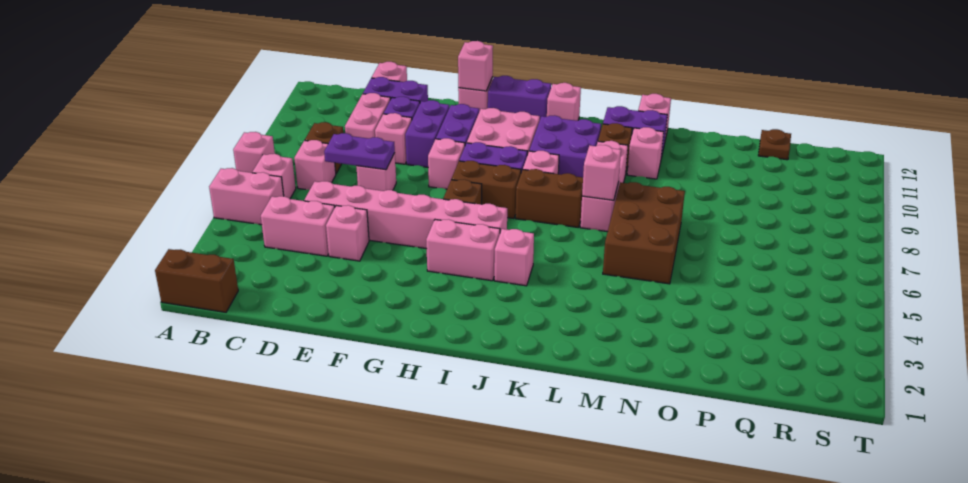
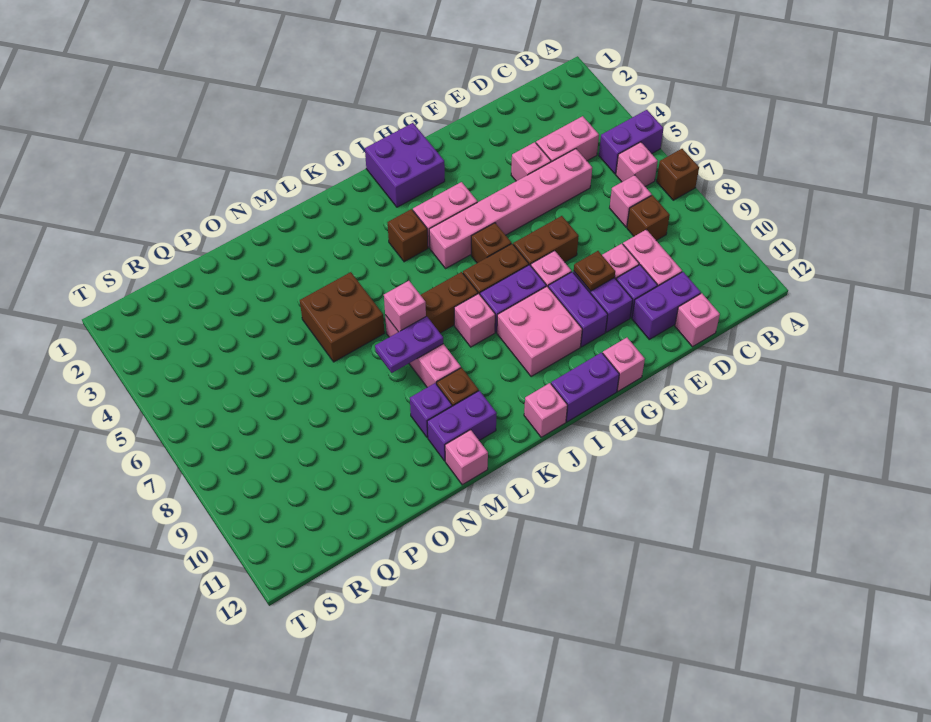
brown brick A1:B1 level 1 -> brown brick F7:G7 level 1
pink brick A5:B5 level 1 -> purple brick A5:B5 level 1
pink brick A7 level 1 -> brown brick A7 level 1
purple plate D7:E7 level 2 -> purple plate L8:M8 level 2
pink brick E7 level 1 -> none
pink brick G12 level 2 -> none
pink brick J4 level 1 -> brown brick J4 level 1
purple brick J9:K10 level 1 -> purple brick H1:I2 level 1
brown brick M5:N7 level 1 -> brown brick M5:N6 level 1
pink brick M10 level 1 -> purple brick M10 level 1
brown plate Q12 level 1 -> brown plate F9 level 2

